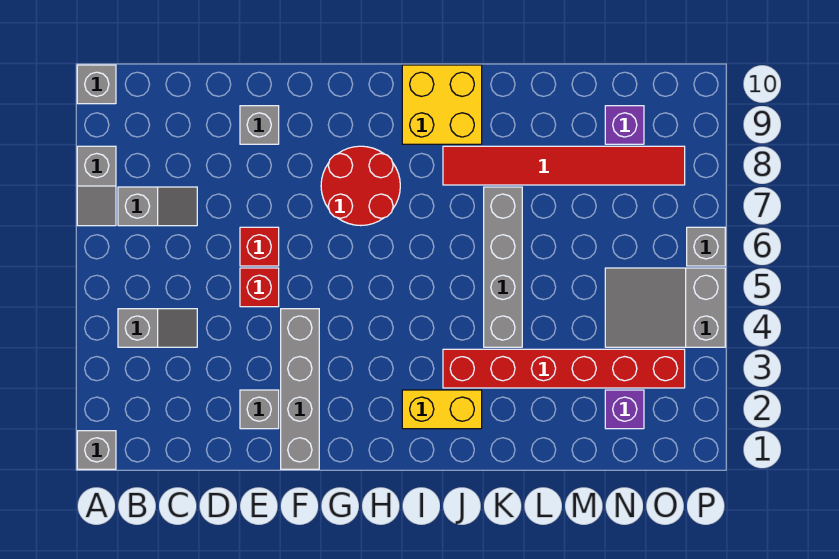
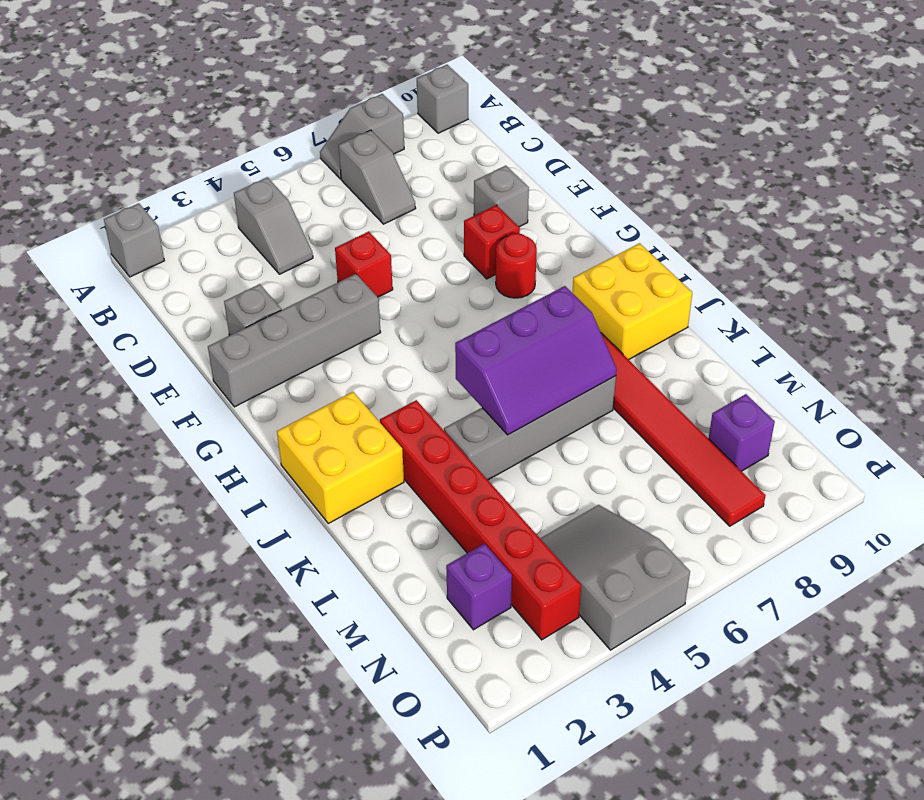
red brick E6 level 1 -> red brick F8 level 1
red round brick G7:H8 level 1 -> red round brick G8 level 1
yellow brick I2:J2 level 1 -> yellow brick I1:J2 level 1
none -> purple slope J5:K7 level 2 top J
grey brick P6 level 1 -> none

